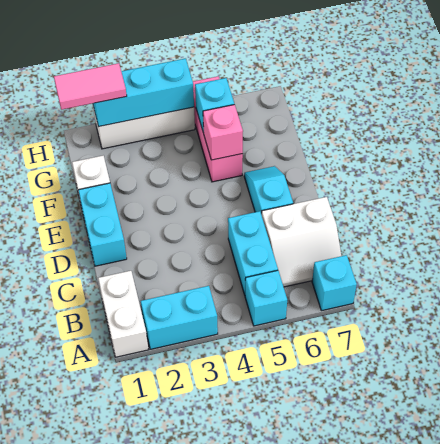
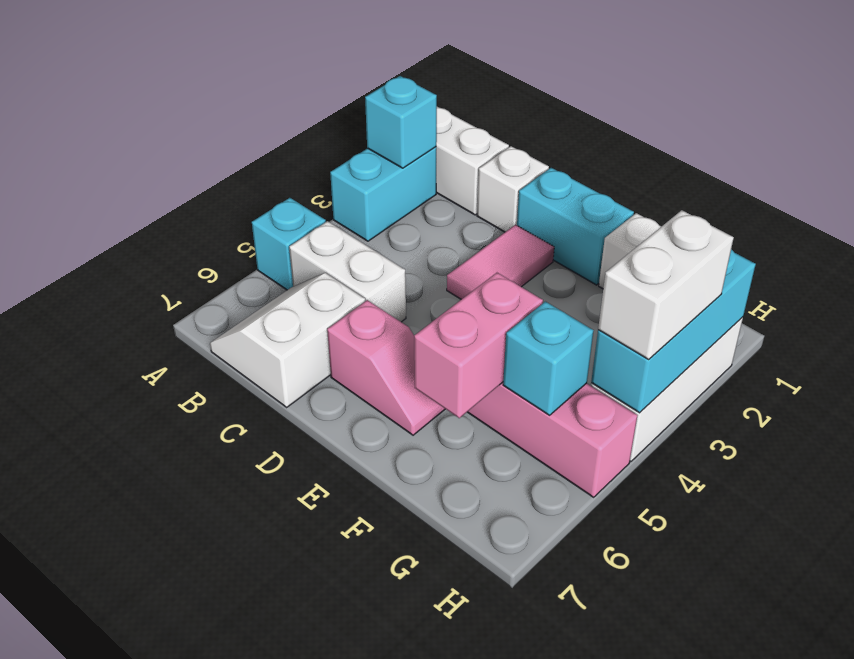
cyan brick A7 level 1 -> cyan brick A2 level 2
cyan brick B5:C5 level 1 -> white brick B5:C5 level 1
none -> white brick C1 level 1
cyan slope D6:E6 level 1 top D -> pink slope D6:E6 level 1 top D
pink brick F5 level 2 -> pink brick F5:F6 level 2
pink tile H1:H2 level 3 -> pink tile D2:D3 level 1
none -> white brick H3:H4 level 3

